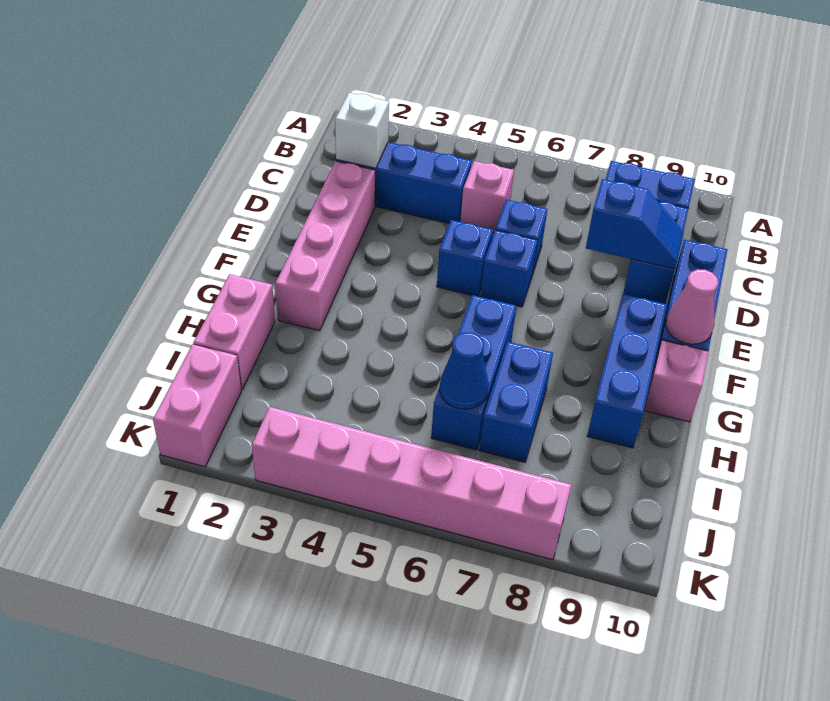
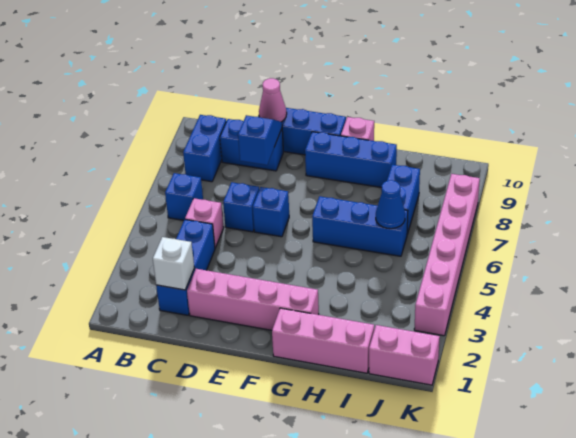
blue brick E5 level 1 -> blue brick B6 level 1
pink cone F10 level 2 -> pink cone D10 level 2
pink brick H1:I1 level 1 -> pink brick G1:I1 level 1
blue brick H7:I7 level 1 -> blue brick I7:I8 level 1

